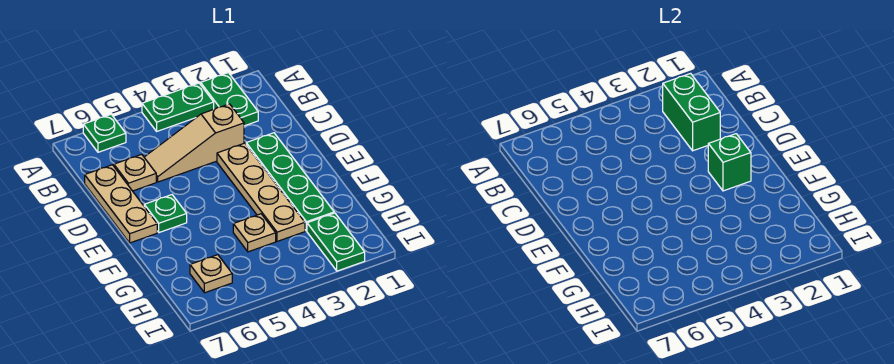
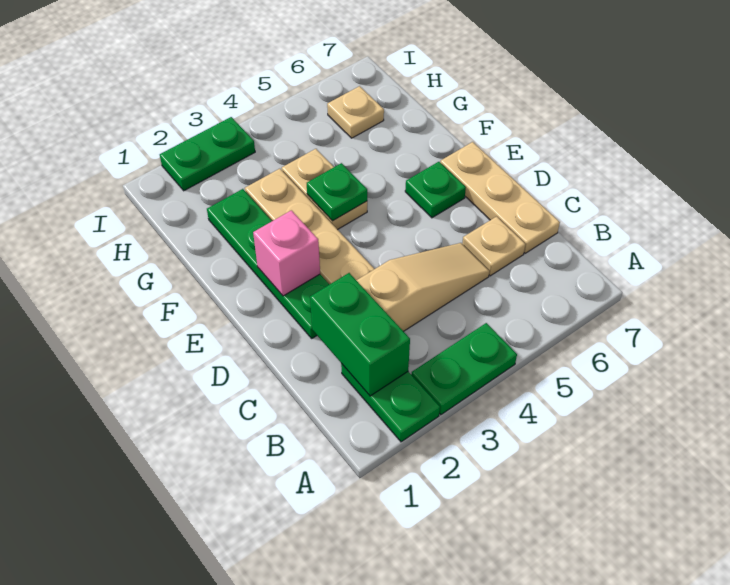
green plate A6 level 1 -> green plate F4 level 2
green brick E2 level 2 -> pink brick E2 level 2
tan plate G4 level 1 -> tan plate F4:G4 level 1
green plate H2:I2 level 1 -> green plate I2:I3 level 1

